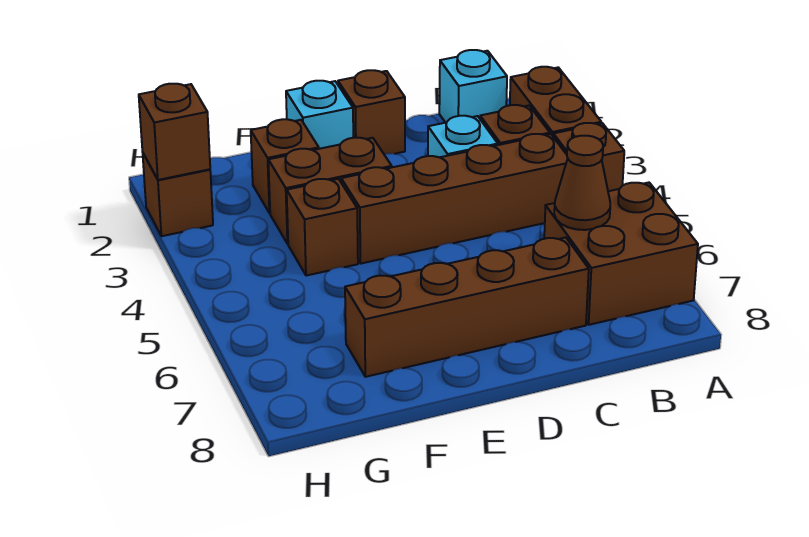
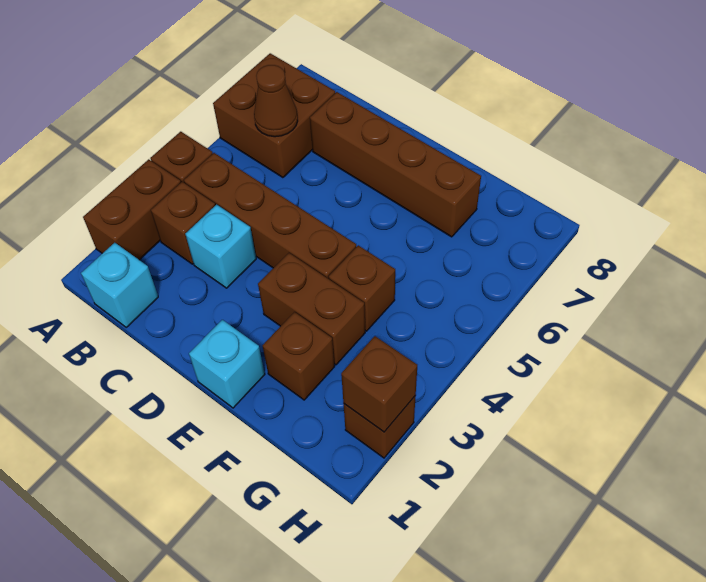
brown brick D1 level 1 -> none

